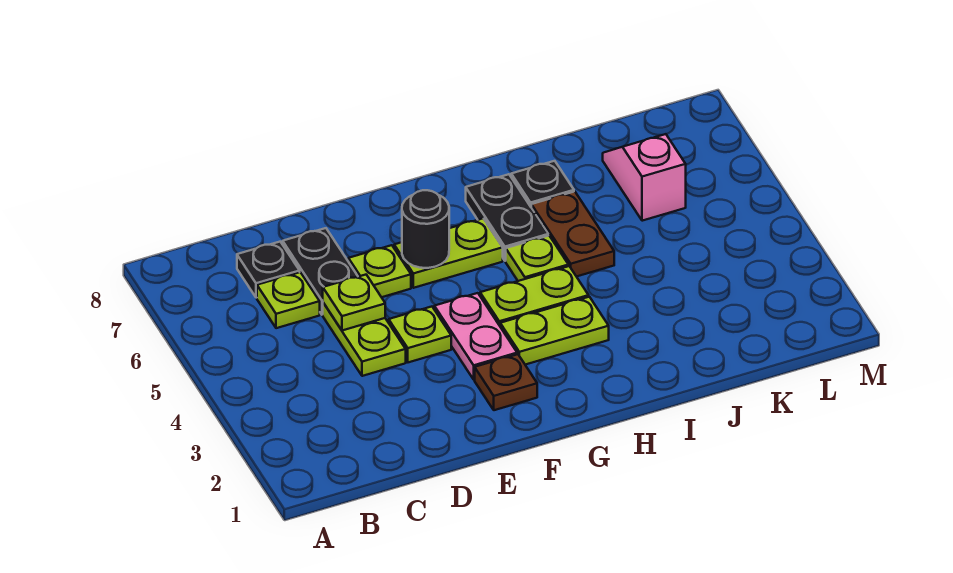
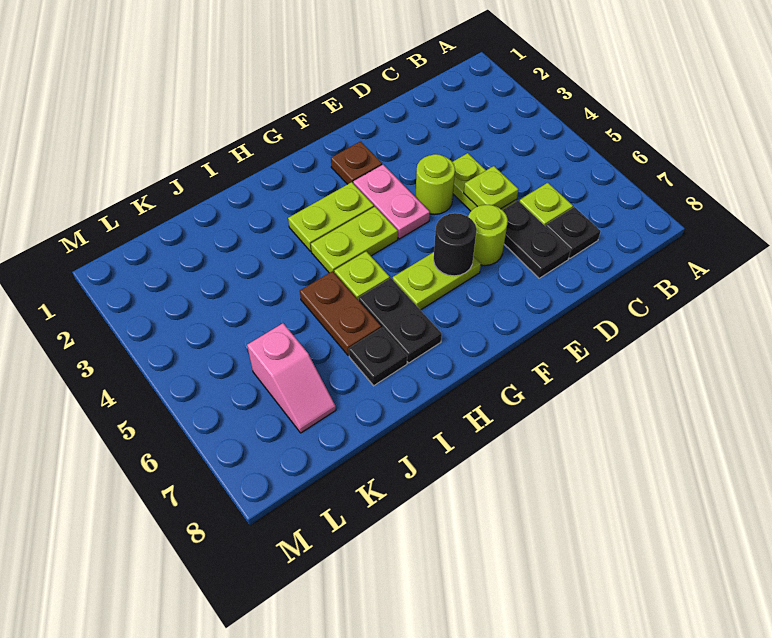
lime plate E4 level 1 -> lime round brick E4 level 1
lime plate E6 level 1 -> lime round brick E6 level 1

